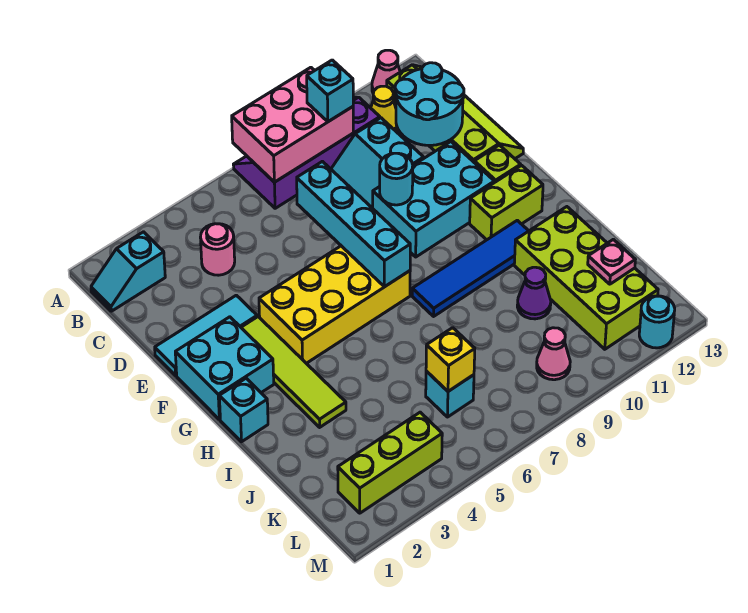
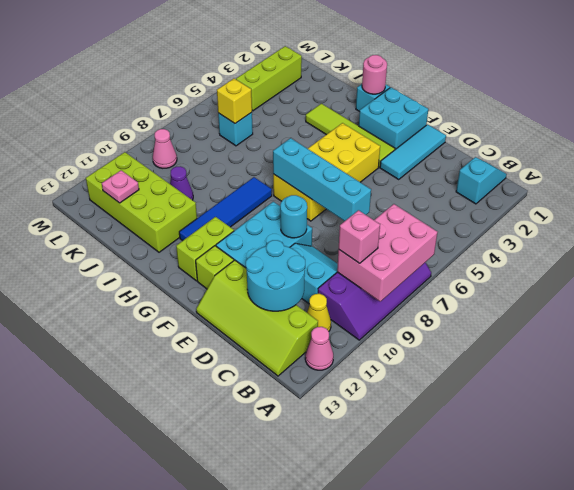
cyan brick B9 level 3 -> pink brick B9 level 3
pink round brick C4 level 1 -> pink round brick H1 level 2
cyan round brick M12 level 1 -> none

